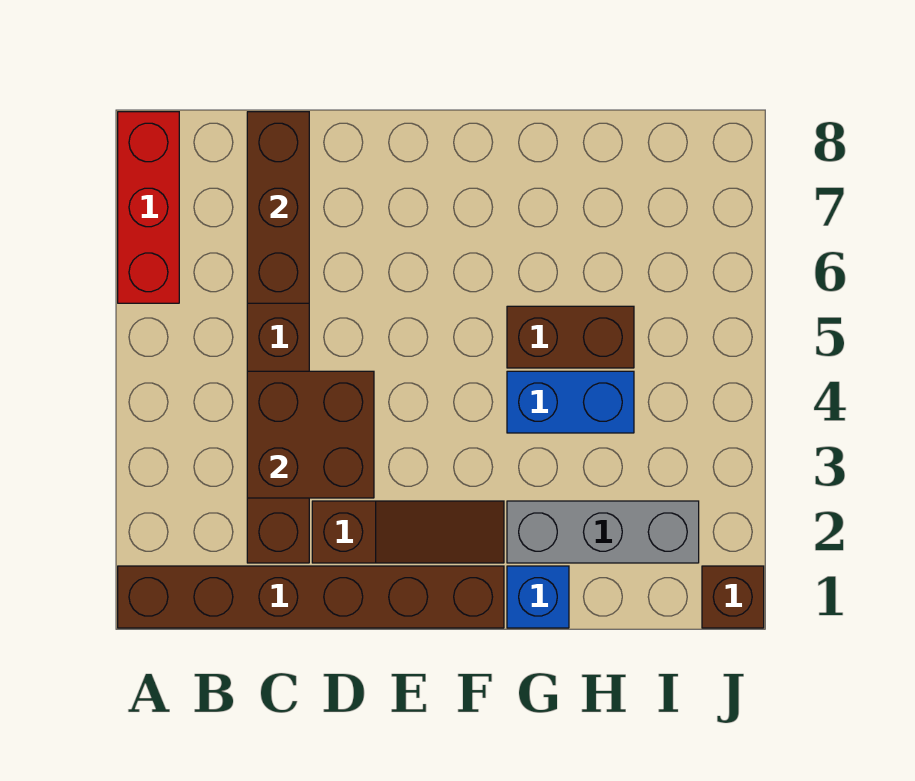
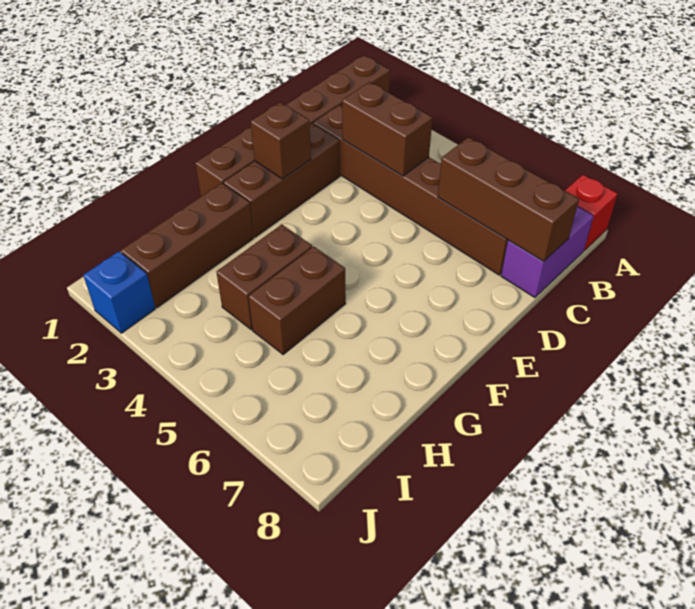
red brick A6:A8 level 1 -> red brick A8 level 1
none -> purple brick B8:C8 level 1
brown brick C3:D4 level 2 -> brown brick C3:C4 level 2
brown slope D2:F2 level 1 top D -> brown brick D2:F2 level 1
blue brick G1 level 1 -> blue brick J2 level 1
grey brick G2:I2 level 1 -> brown brick G2:I2 level 1
blue brick G4:H4 level 1 -> brown brick G4:H4 level 1
brown brick J1 level 1 -> brown brick E2 level 2

